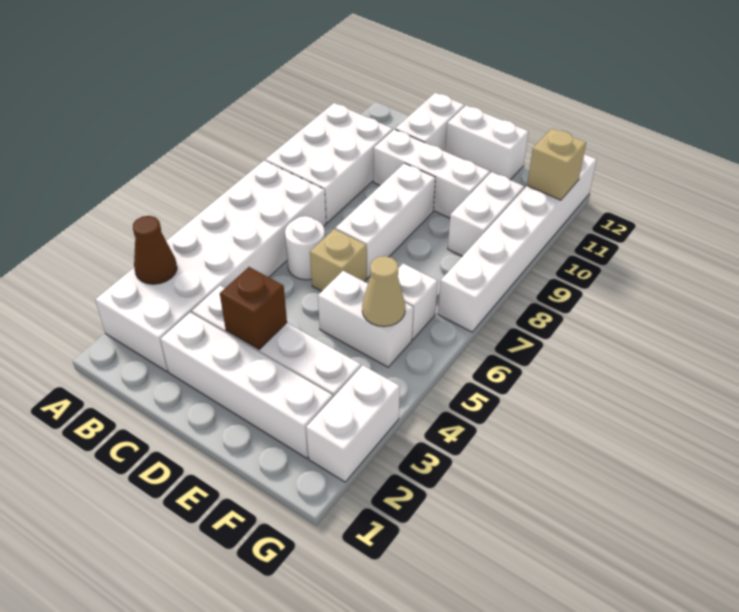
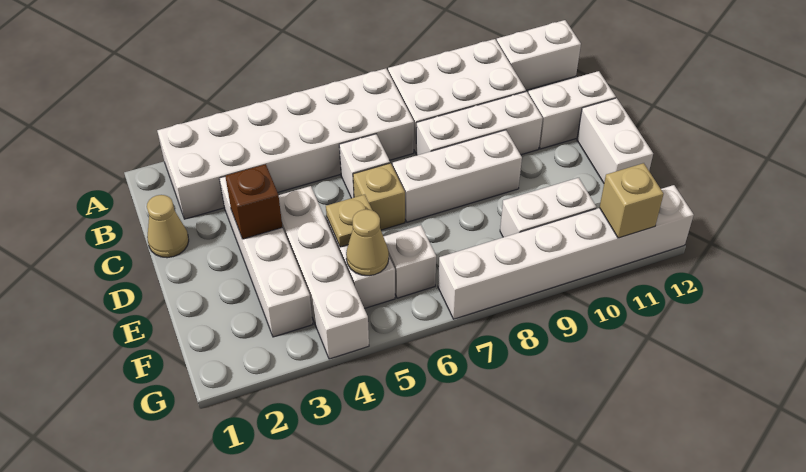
brown cone A3 level 2 -> none
none -> tan cone C1 level 1
white brick C2:F2 level 1 -> white brick D4:G4 level 1
white round brick C6 level 1 -> white brick C6 level 1
white brick C10:E10 level 1 -> white brick C8:C10 level 1
none -> tan plate E5 level 2
white brick G2:G3 level 1 -> white brick A11:A12 level 1

